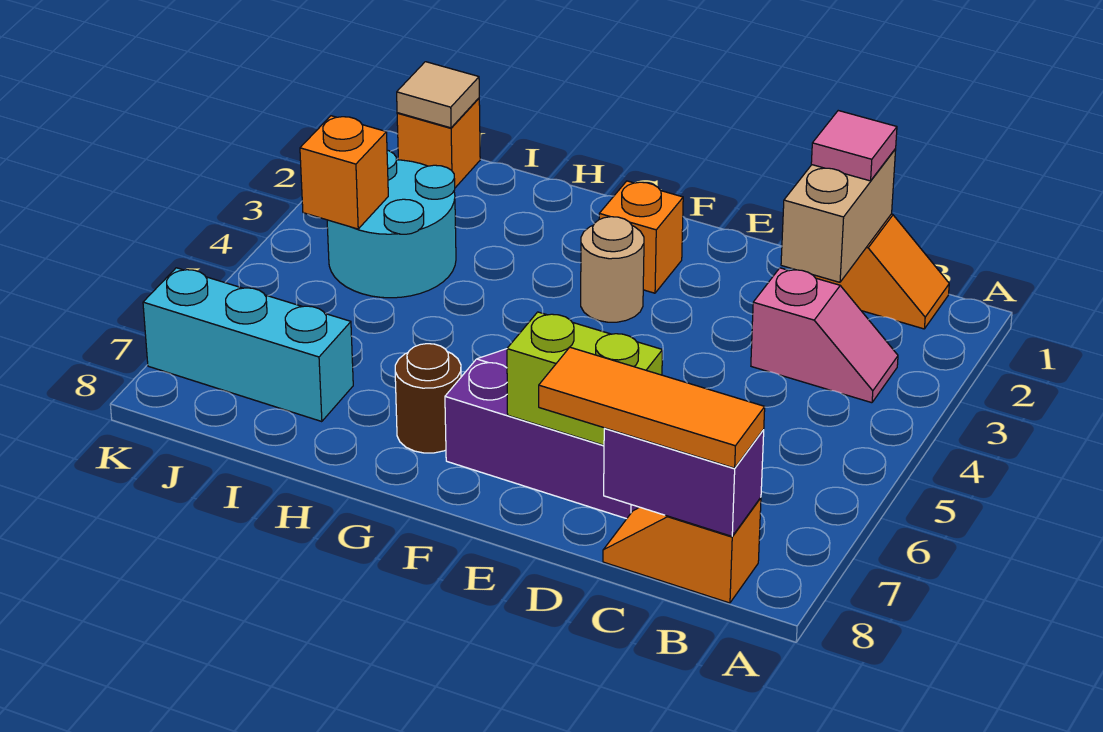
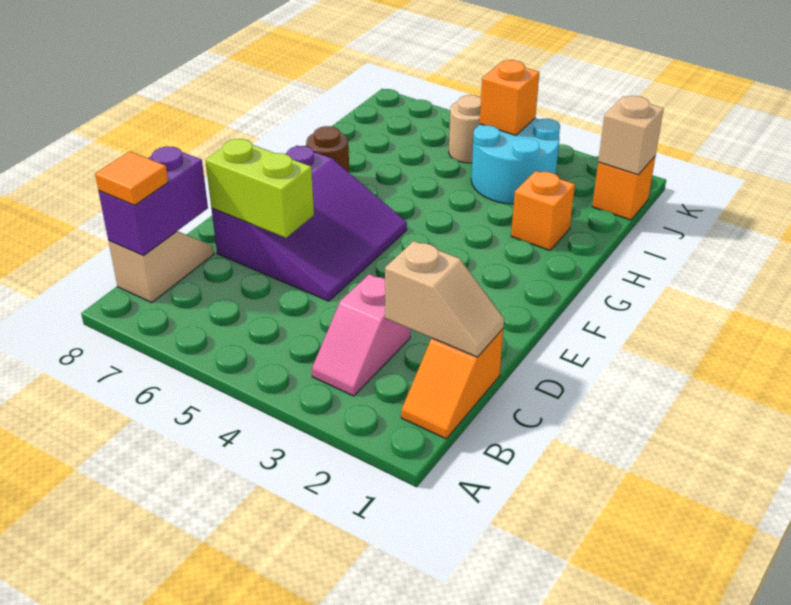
orange slope B8:C8 level 1 top B -> tan slope B8:C8 level 1 top B
orange tile B8:D8 level 3 -> orange tile B8 level 3
tan brick C1:C2 level 2 -> tan slope C1:C2 level 2 top 2
pink tile C1 level 3 -> none
lime brick D7:E7 level 2 -> lime brick D6:D7 level 2
orange brick F2 level 1 -> orange brick H2 level 1
tan round brick F3 level 1 -> tan round brick J5 level 1
cyan brick I7:K7 level 1 -> none
tan tile J1 level 2 -> tan brick J1 level 2

